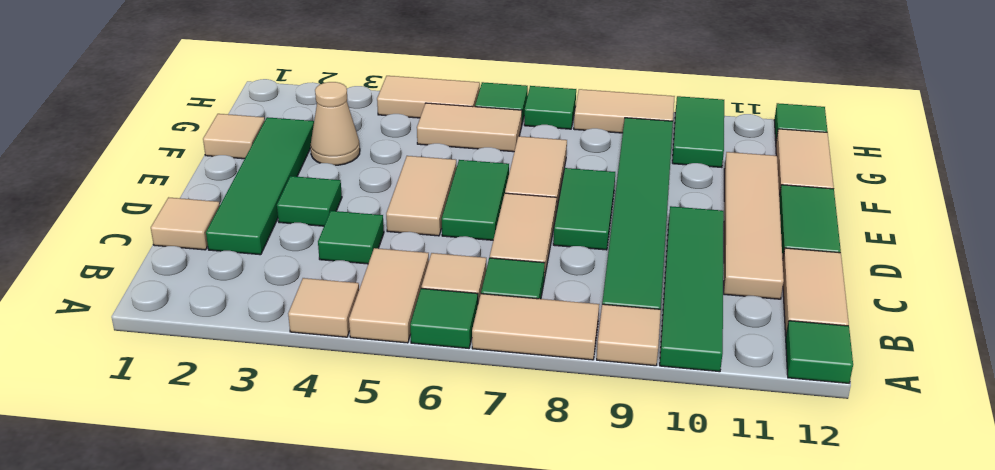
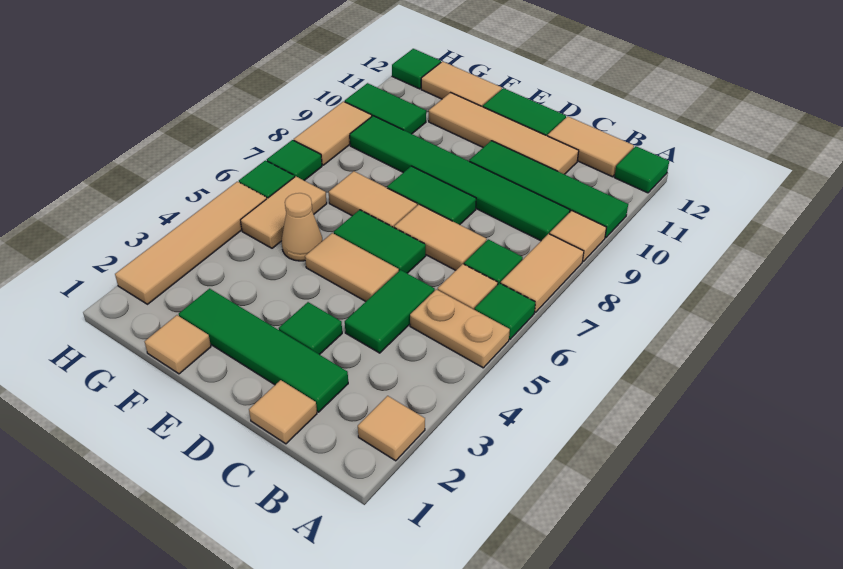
tan tile A4 level 1 -> tan tile A2 level 1
tan tile A5:B5 level 1 -> tan plate A5:B5 level 1
green tile C4 level 1 -> green tile C4:C5 level 1
tan cone F3 level 1 -> tan cone F5 level 1
tan tile H4:H5 level 1 -> tan tile H2:H5 level 1

